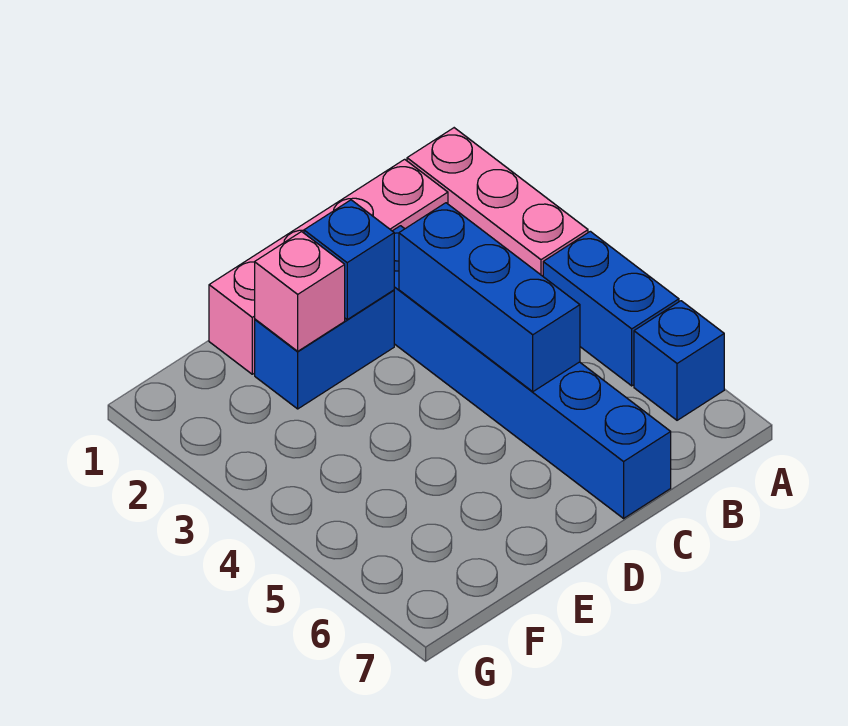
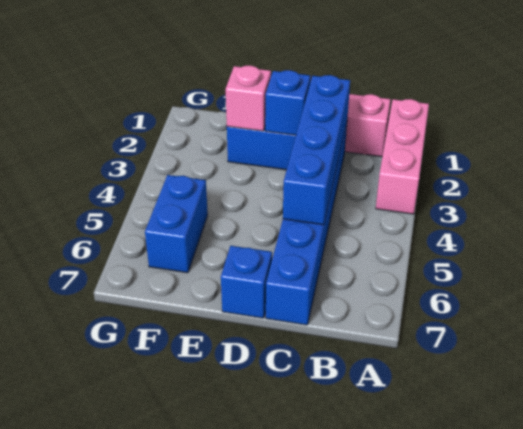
blue brick A4:A5 level 1 -> blue brick F5:F6 level 1
blue brick A6 level 1 -> blue brick D7 level 1
blue brick C3:C5 level 2 -> blue brick C2:C5 level 2

